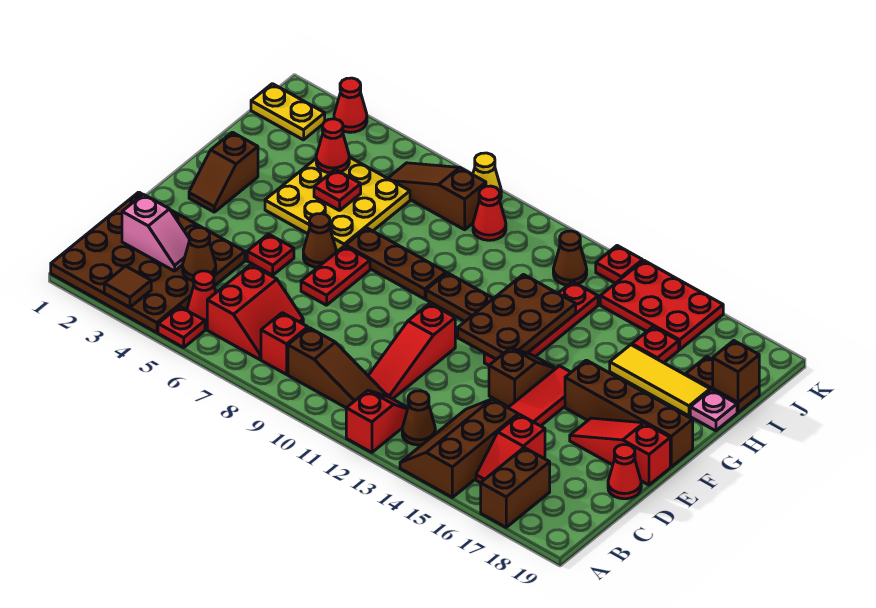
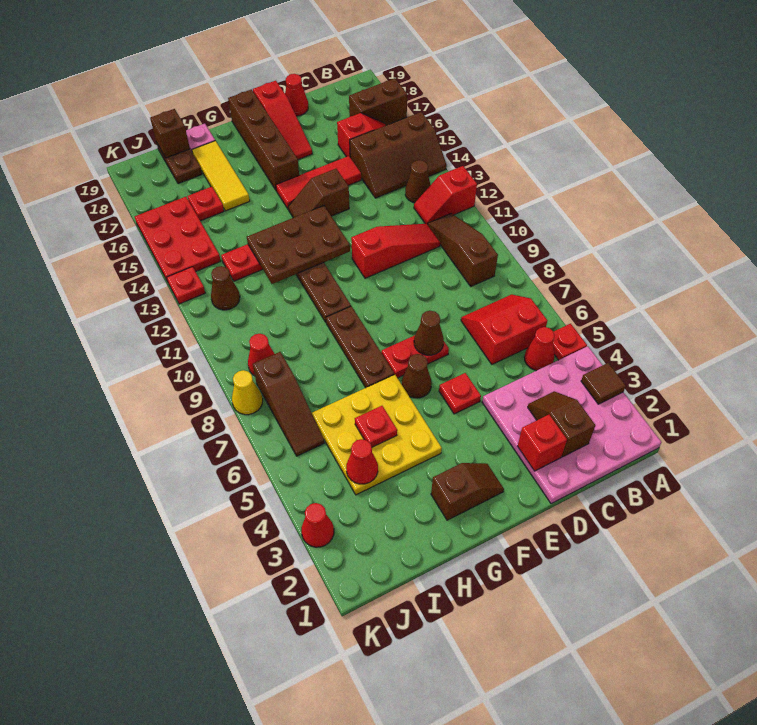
brown plate A1:D4 level 1 -> pink plate A1:D4 level 1
red brick B8 level 1 -> red brick D2 level 2
pink slope C2:C3 level 2 top 2 -> brown slope C2:C3 level 2 top 2
brown cone C4 level 2 -> brown cone E7 level 2
yellow plate J1:J2 level 1 -> none

